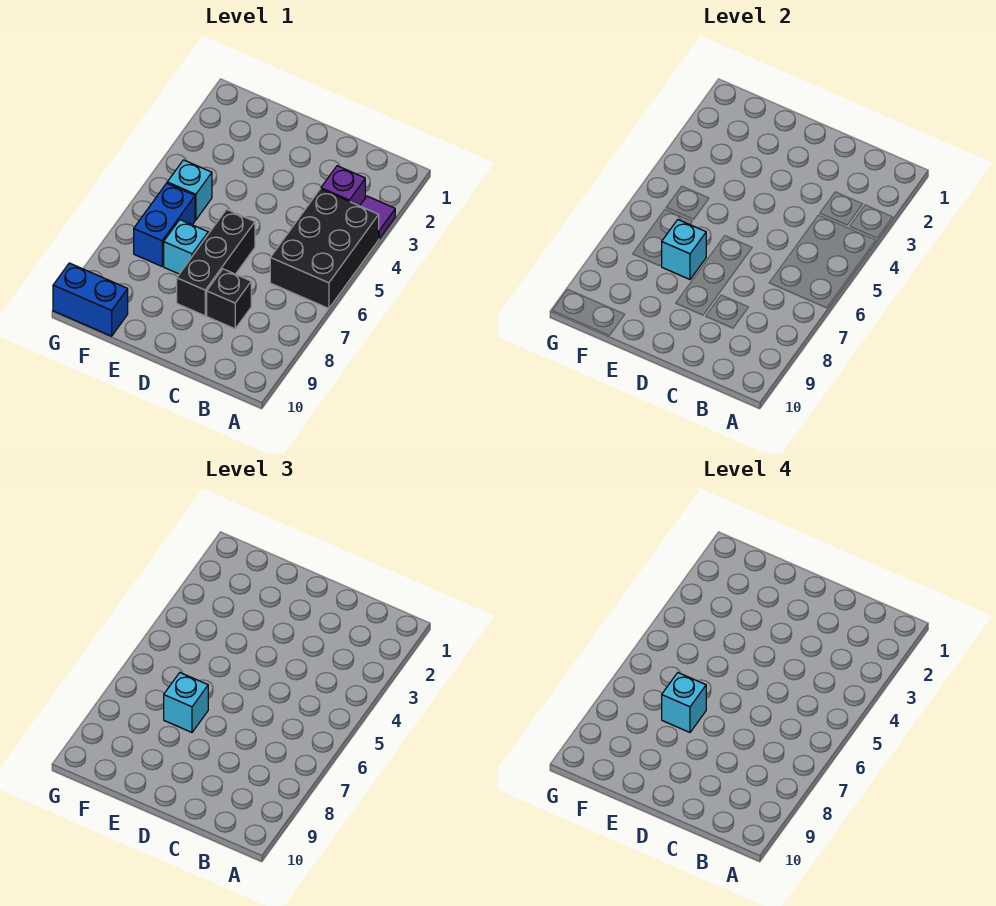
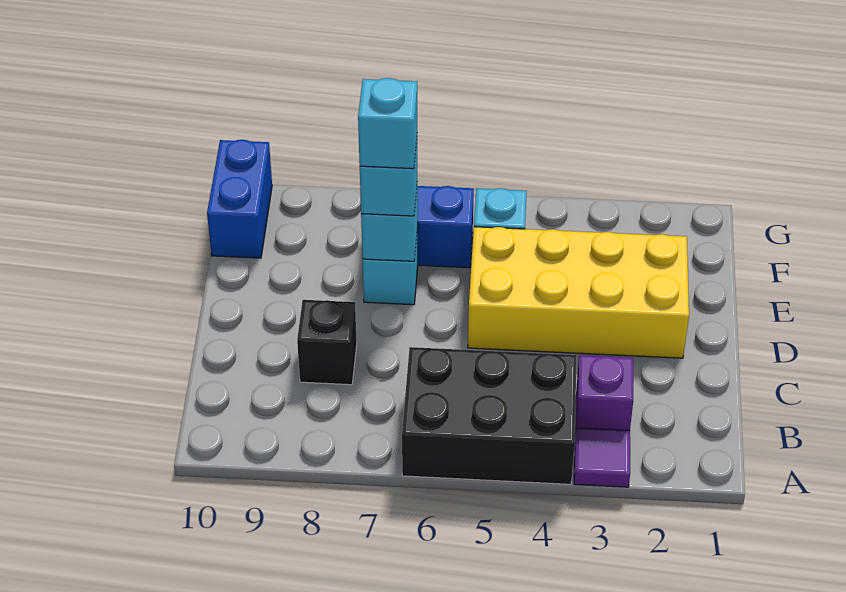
none -> yellow brick D2:E5 level 1
black brick D6:D8 level 1 -> none

